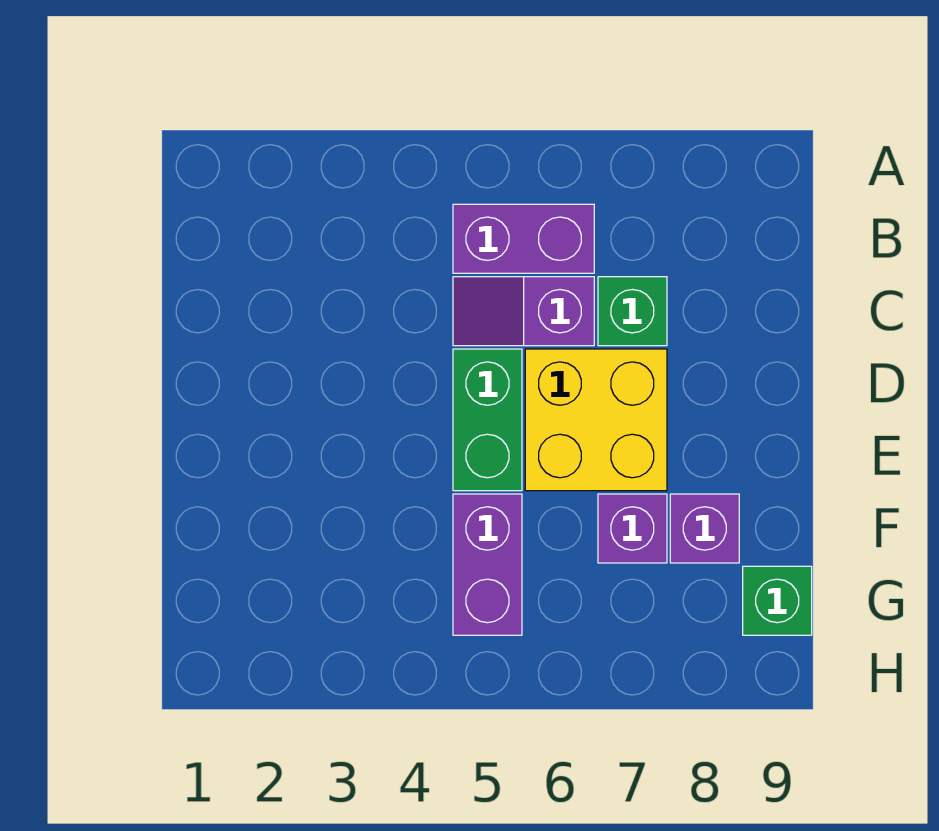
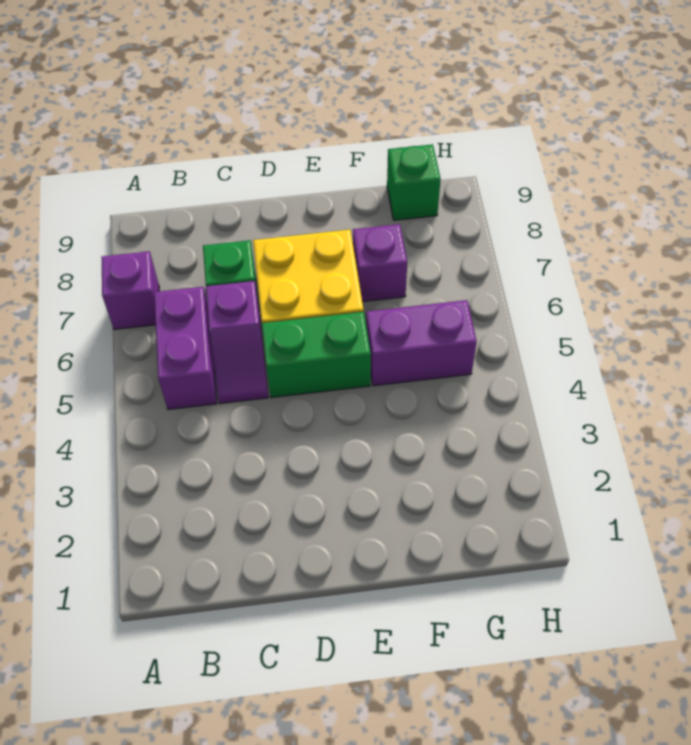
purple brick F8 level 1 -> purple brick A7 level 1

